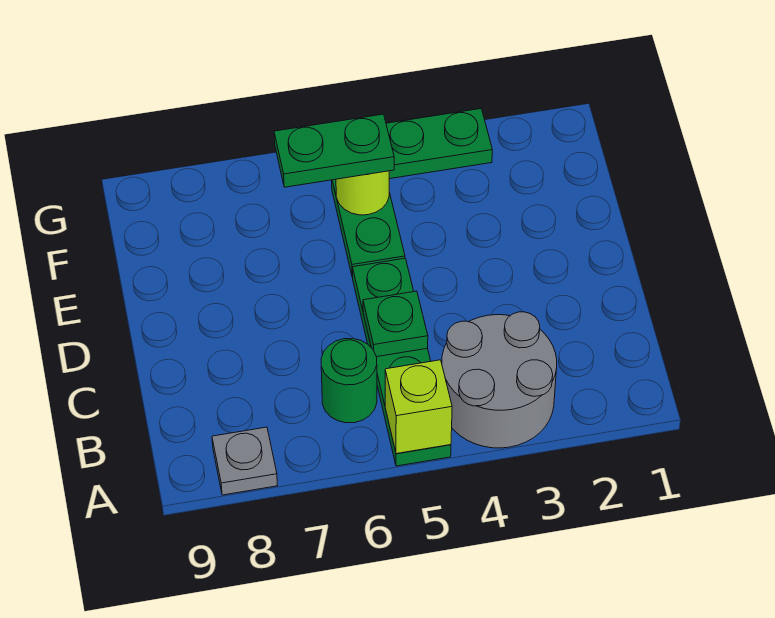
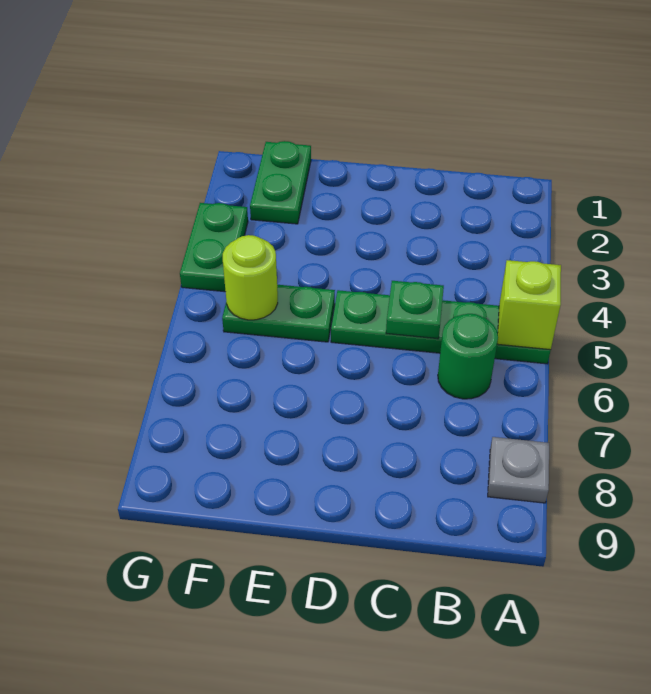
grey round brick A3:B4 level 1 -> none
green plate F5:F6 level 3 -> green plate F1:F2 level 1

